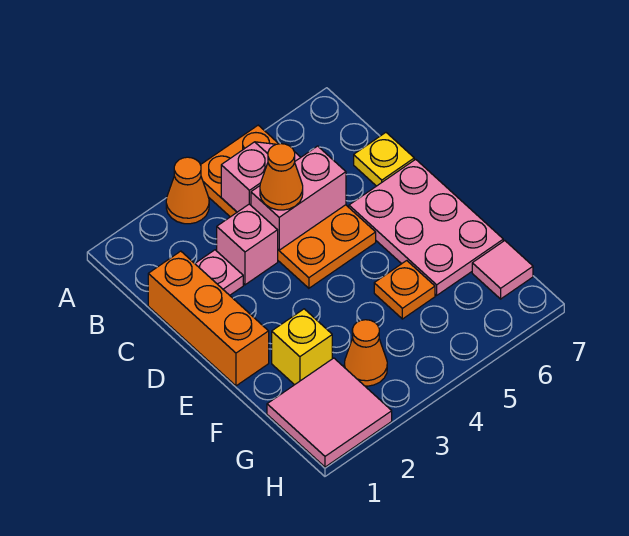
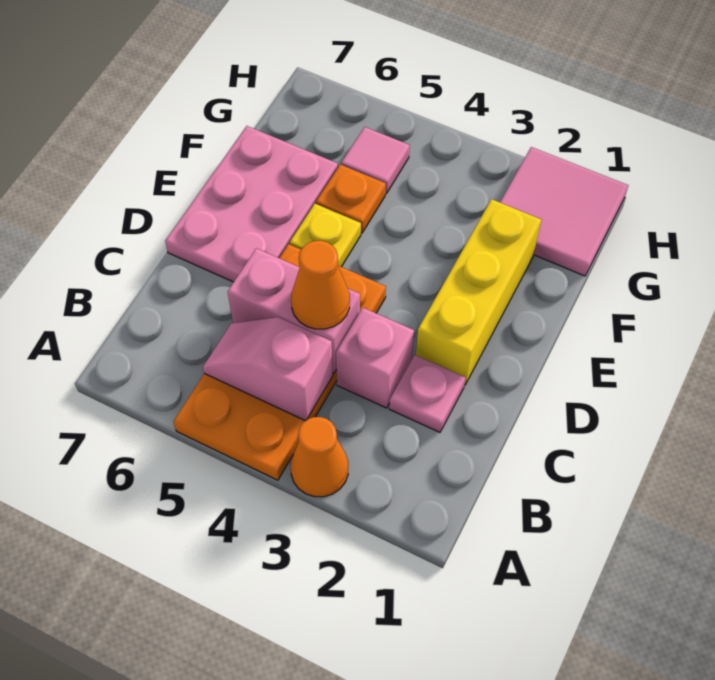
orange brick C1:E1 level 1 -> none
yellow plate C7 level 1 -> yellow plate E5 level 1
yellow brick F2 level 1 -> yellow brick D2:F2 level 1
orange cone G3 level 1 -> none
pink tile G7 level 1 -> pink tile G5 level 1

